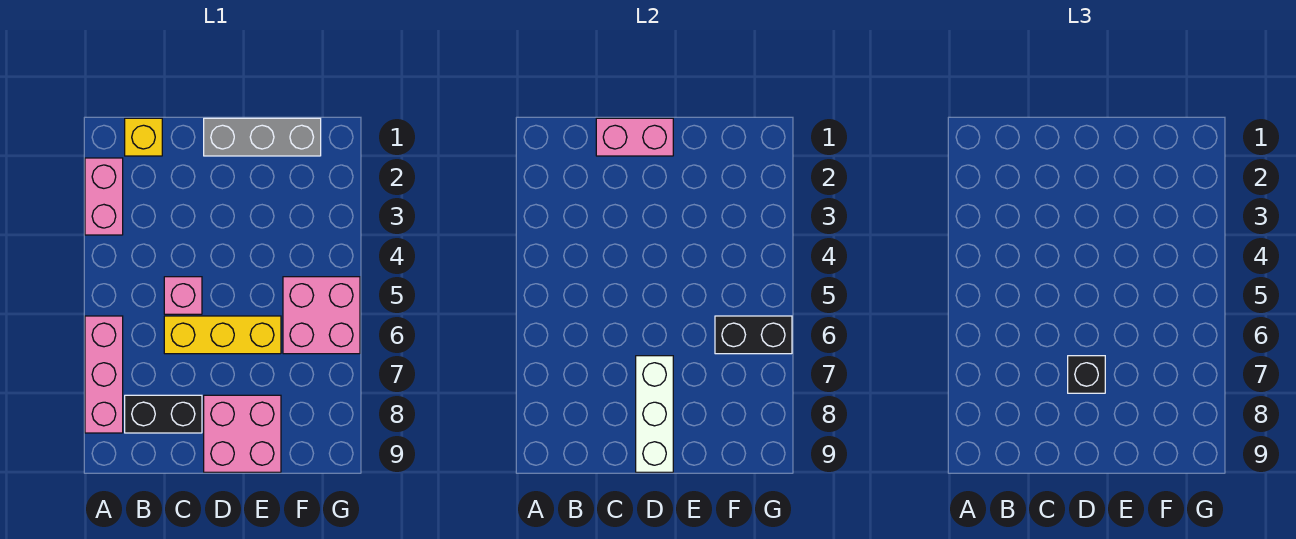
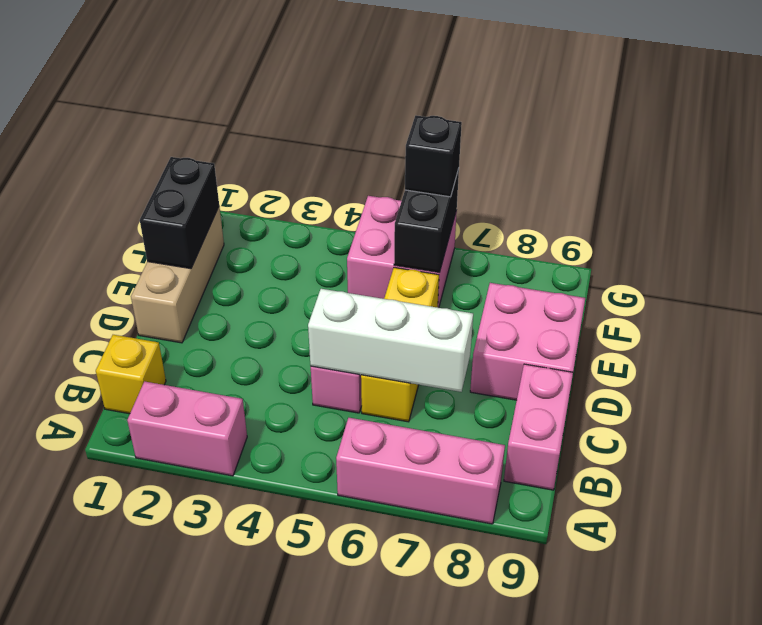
black brick B8:C8 level 1 -> black brick E1:F1 level 2
pink brick C1:D1 level 2 -> pink brick B9:C9 level 1
grey brick D1:F1 level 1 -> tan brick D1:F1 level 1
white brick D7:D9 level 2 -> white brick C5:C7 level 2
black brick D7 level 3 -> black brick G6 level 3

